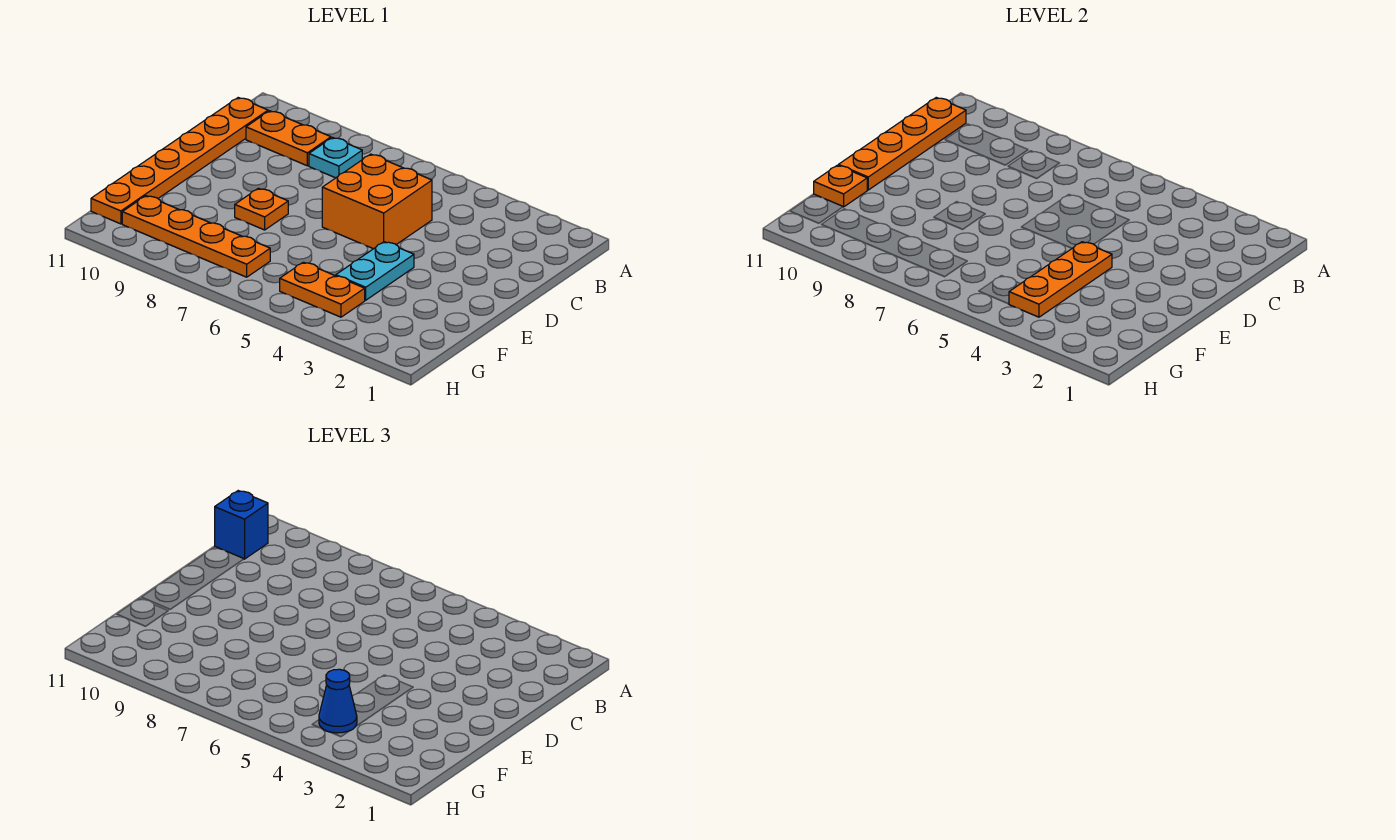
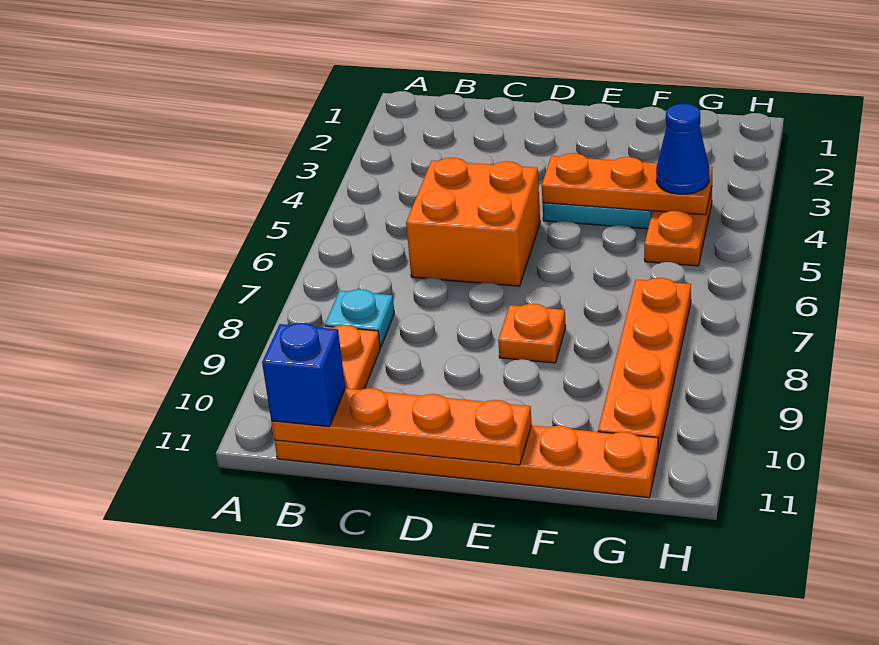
orange plate F11 level 2 -> none

